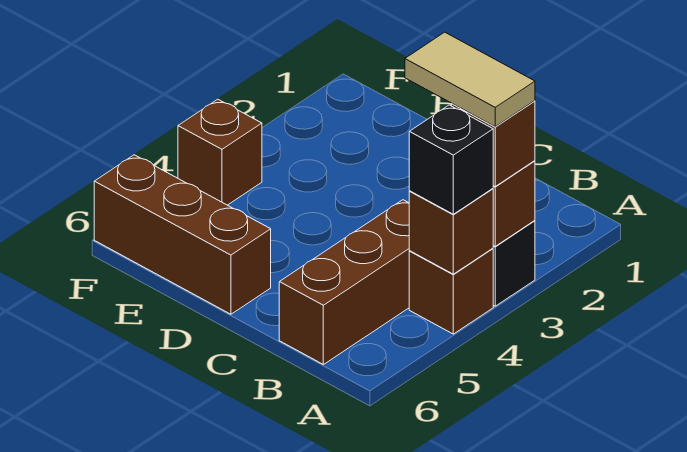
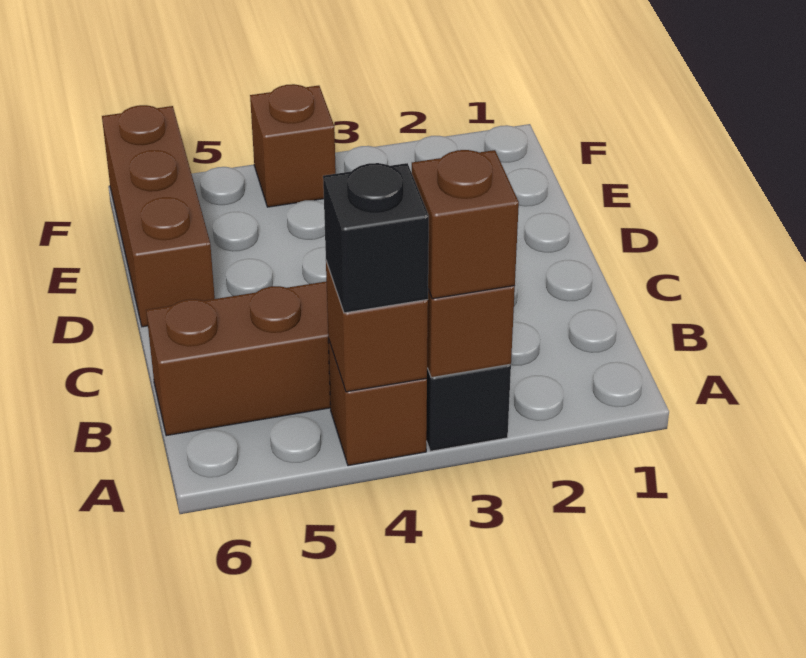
tan tile A3:B3 level 4 -> none

